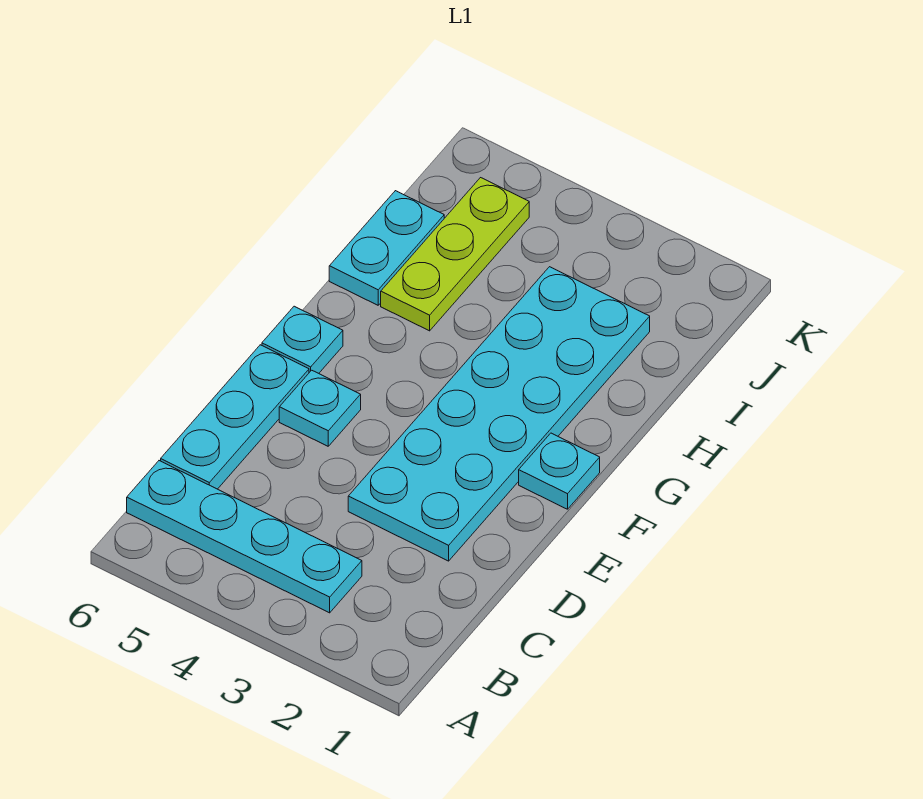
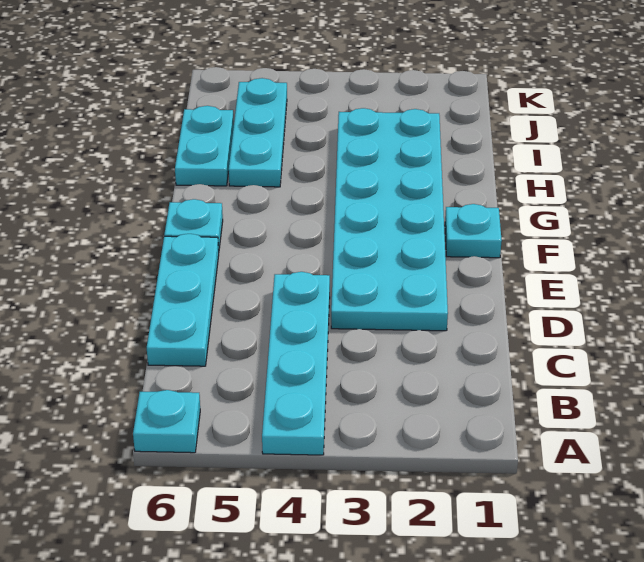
cyan plate B3:B6 level 1 -> cyan plate A4:D4 level 1
cyan plate E5 level 1 -> cyan plate A6 level 1
lime plate H5:J5 level 1 -> cyan plate H5:J5 level 1

